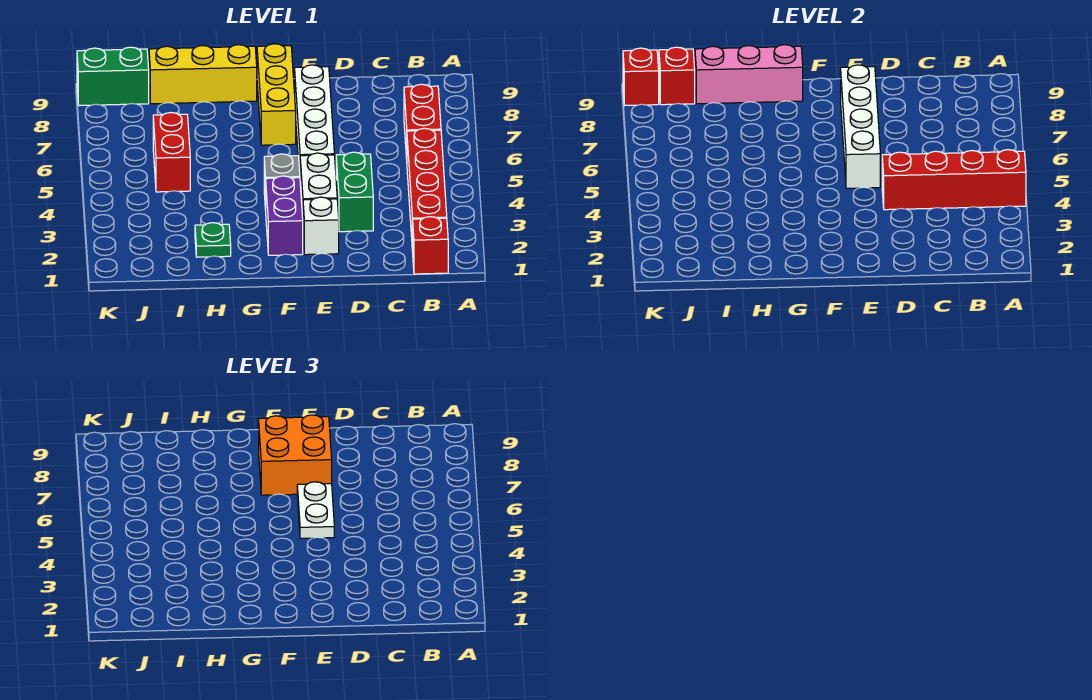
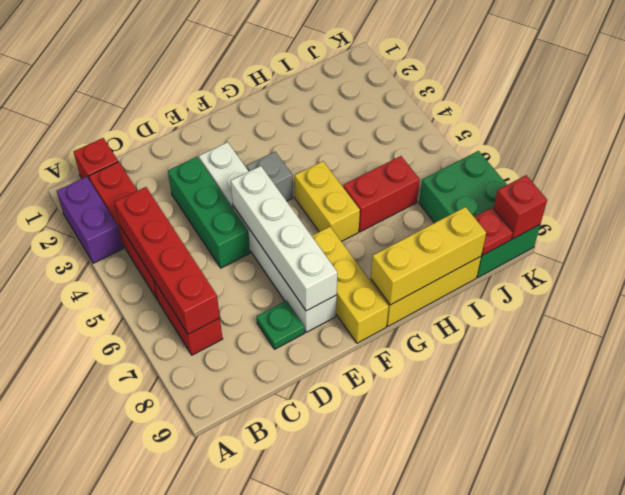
red brick A4:D4 level 2 -> red brick B4:B7 level 2
green brick D3:D4 level 1 -> green brick D3:D5 level 1
white brick E2 level 1 -> none
white plate E5:E6 level 3 -> none
orange brick E7:F8 level 3 -> none
purple brick F2:F3 level 1 -> purple brick A2:A3 level 1
none -> yellow brick G5:G6 level 1
pink brick G9:I9 level 2 -> yellow brick G9:I9 level 2
green plate H2 level 1 -> green plate D8 level 1
red brick I5:I6 level 1 -> red brick H6:I6 level 1
green brick J9:K9 level 1 -> green brick J7:K9 level 1
red brick J9 level 2 -> red plate J9 level 2

